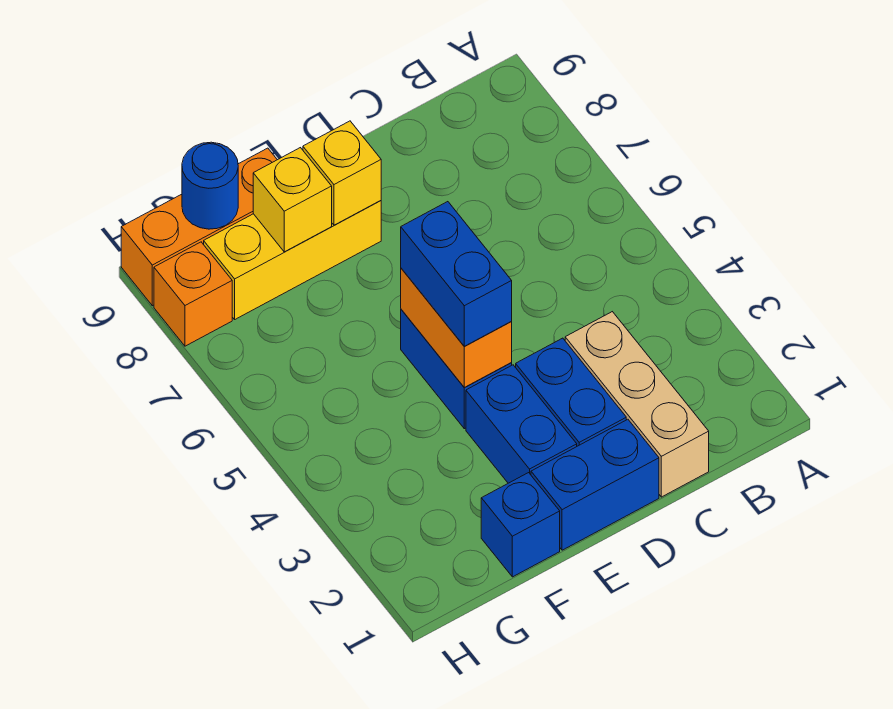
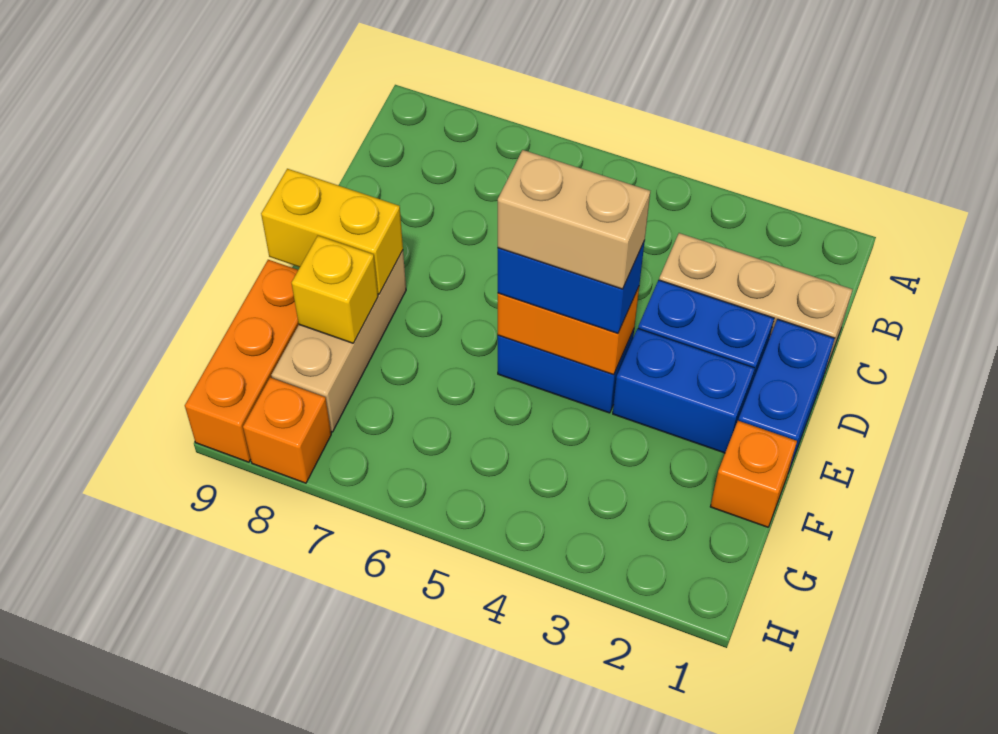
none -> tan brick E4:E5 level 4
yellow brick E8:G8 level 1 -> tan brick E8:G8 level 1
yellow brick E8 level 2 -> yellow brick E8:E9 level 2
blue brick F1 level 1 -> orange brick F1 level 1
blue round brick G9 level 2 -> none

